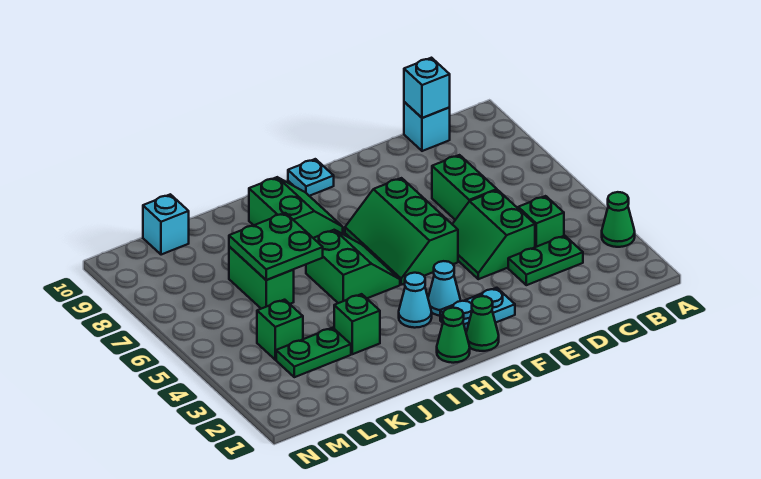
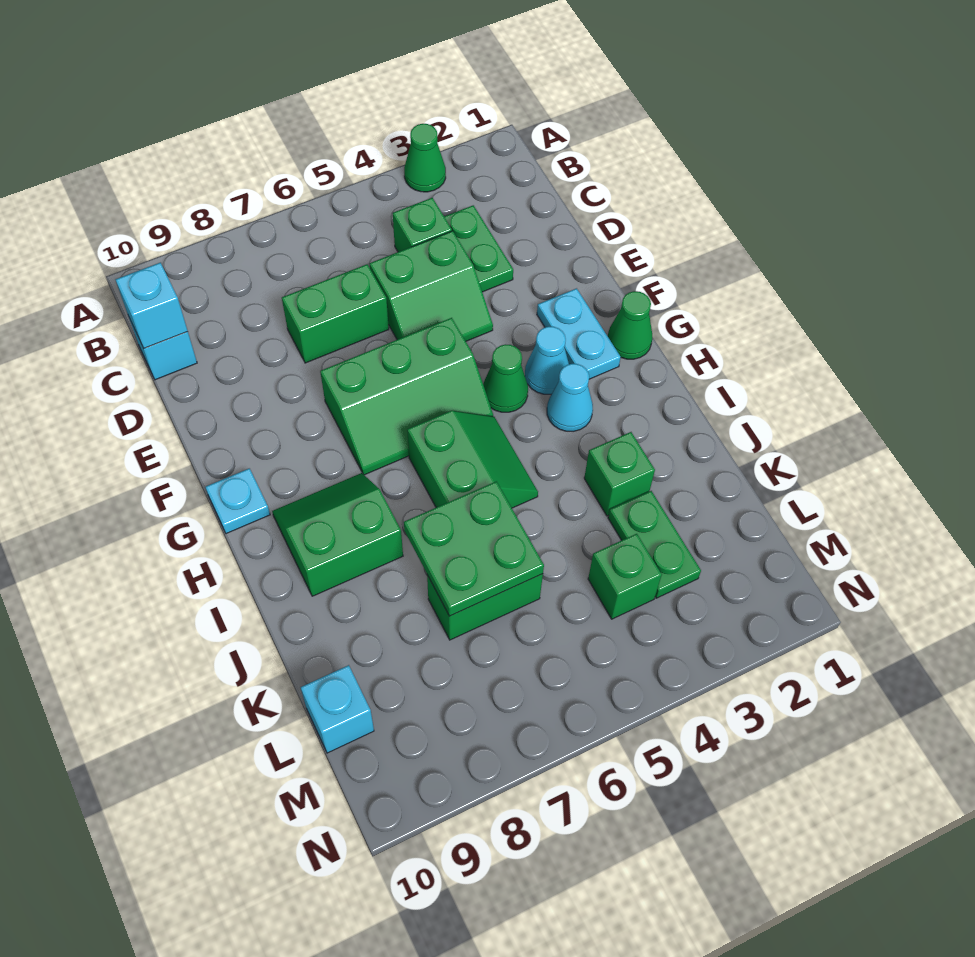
green cone H1 level 1 -> green cone G4 level 1
green slope H5:I6 level 1 top I -> green slope H5:I6 level 1 top 6

